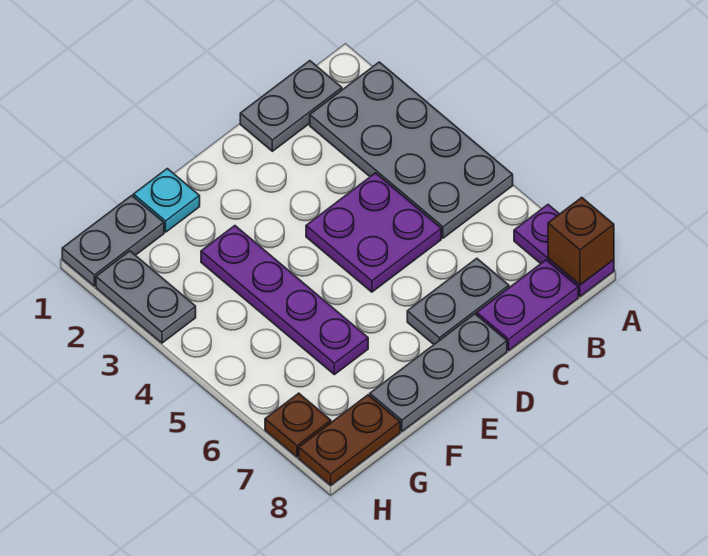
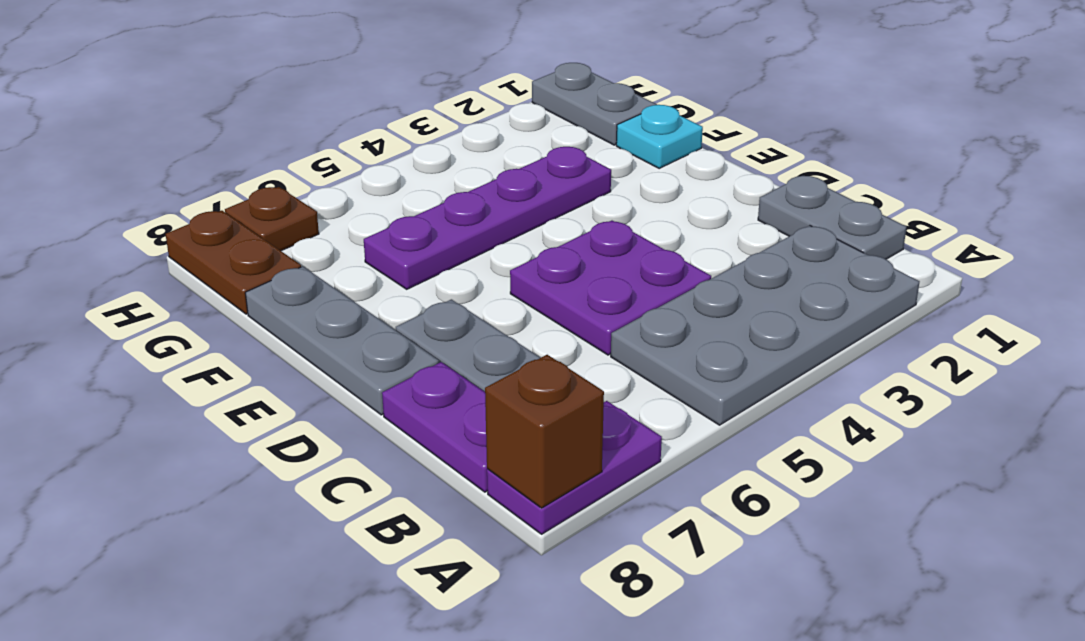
grey plate H2:H3 level 1 -> none

